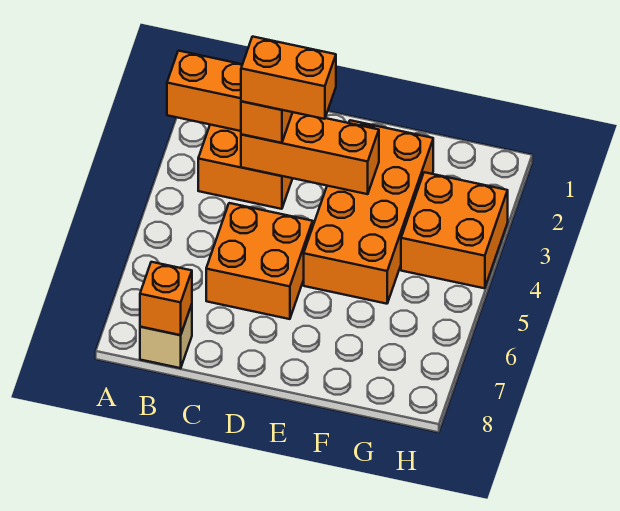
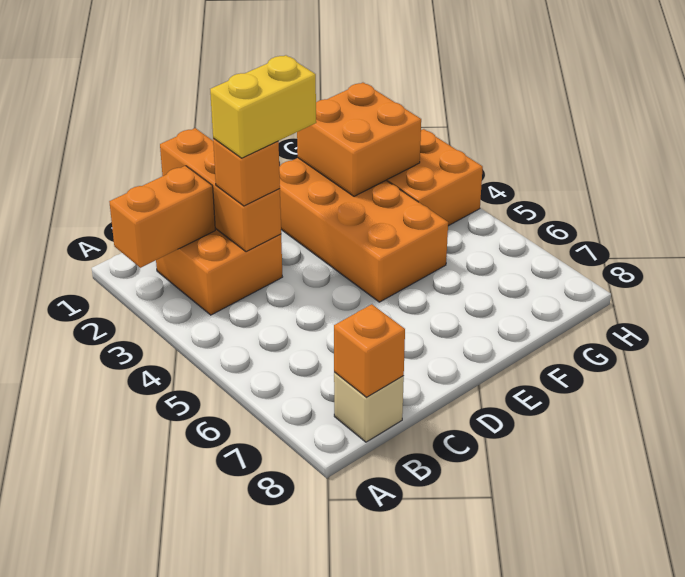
orange brick C3:E3 level 2 -> orange brick C1:C3 level 2
orange brick C3:D3 level 4 -> yellow brick C3:D3 level 4
orange brick C5:D6 level 1 -> orange brick F2:G3 level 2

